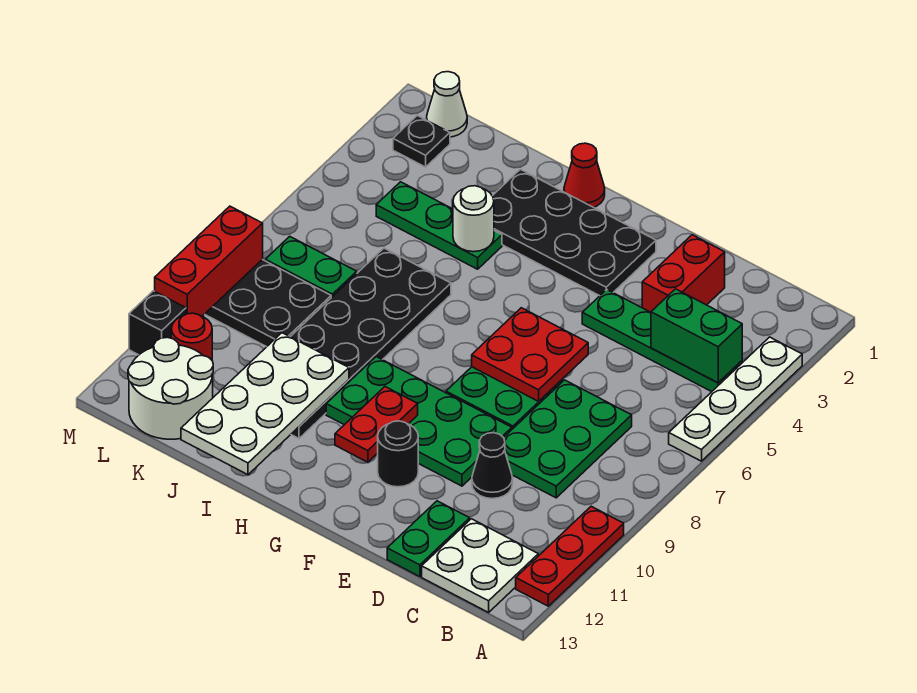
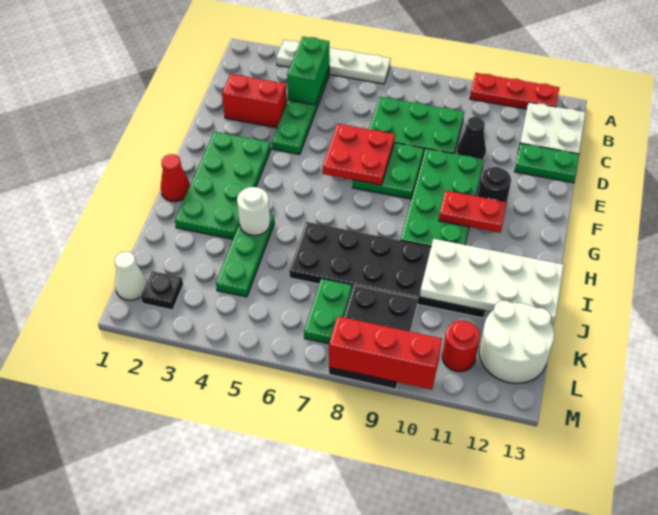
black plate F2:I3 level 1 -> green plate F2:I3 level 1
black brick M11 level 1 -> none

